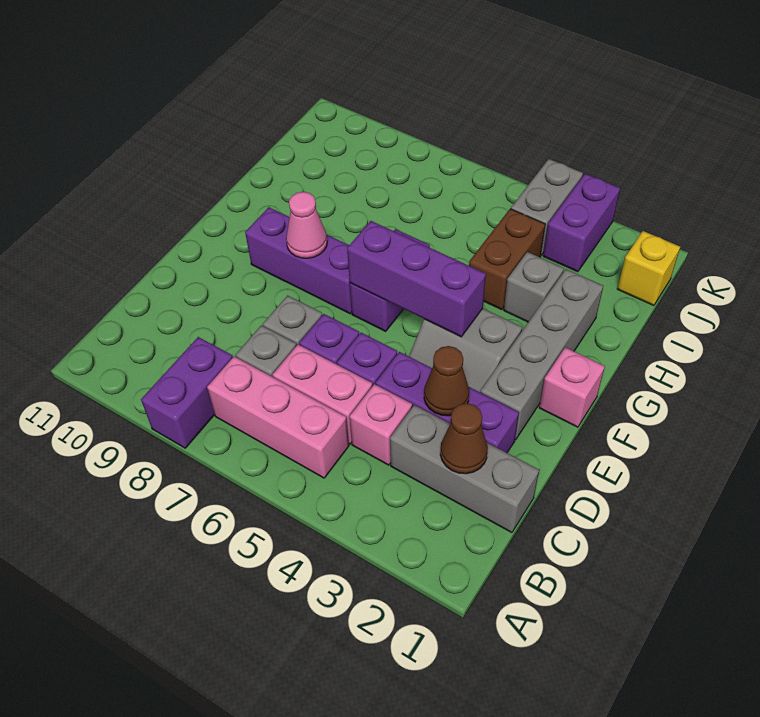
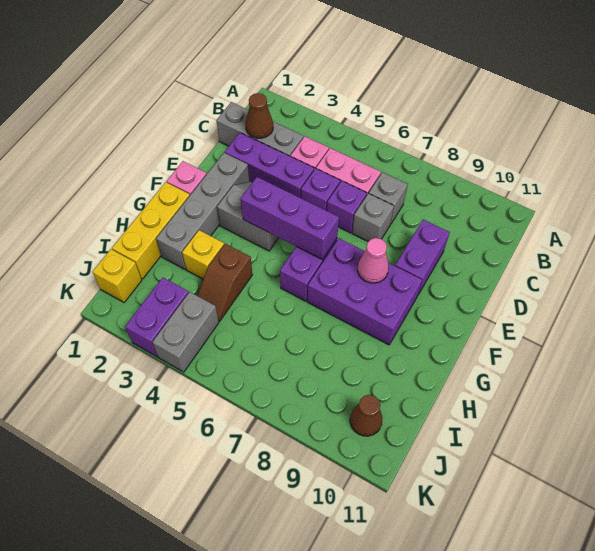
purple brick A8:B8 level 1 -> purple brick D9:E9 level 1
pink brick B5:B7 level 1 -> none
brown cone D3 level 2 -> brown cone J10 level 1
purple brick F7:F9 level 1 -> purple brick F7:G9 level 1
none -> yellow brick G1:I1 level 1
grey brick H3 level 1 -> yellow brick H3 level 1
brown brick H4:I4 level 1 -> brown slope H4:I4 level 1 top H

